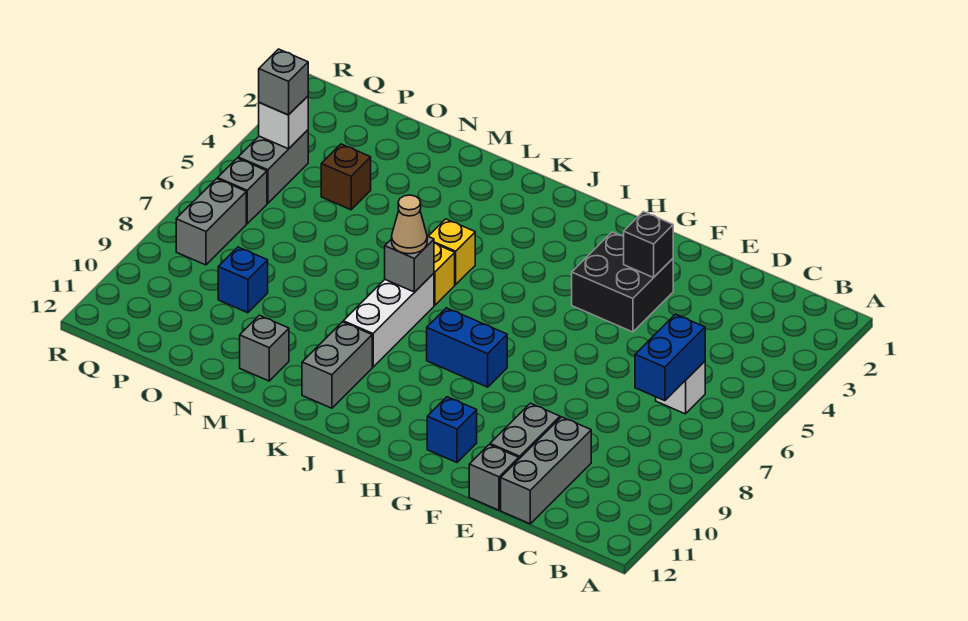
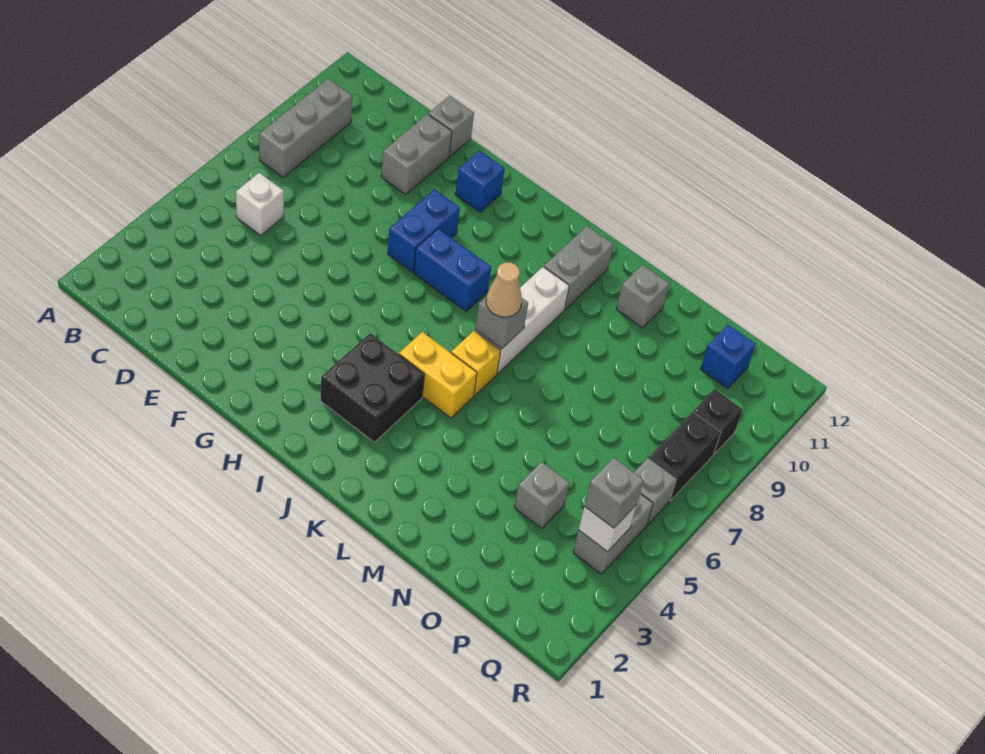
blue brick C6:C7 level 2 -> blue brick G8:G9 level 1
grey brick D10:D12 level 1 -> grey brick B8:B10 level 1
black brick F3:G4 level 1 -> black brick I3:J4 level 1
black brick F3 level 2 -> black brick Q9 level 1
yellow brick K5 level 1 -> yellow brick J5:K5 level 1
brown brick O4 level 1 -> grey brick O4 level 1
blue brick O9 level 1 -> blue brick P11 level 1
grey brick Q7:Q8 level 1 -> black brick Q7:Q8 level 1

